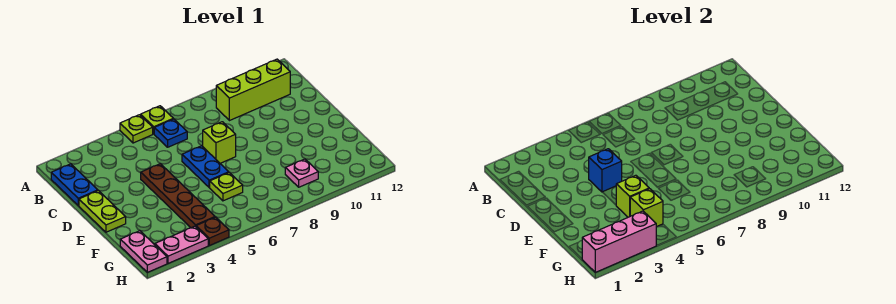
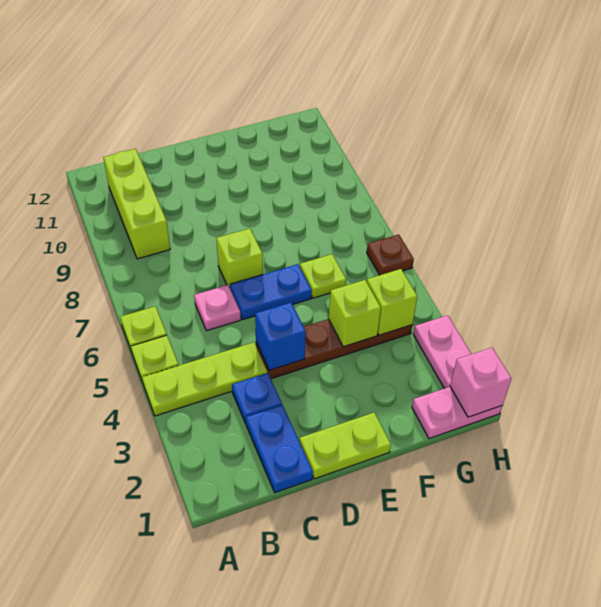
none -> lime plate A4:C4 level 1
blue plate B1:C1 level 1 -> blue plate C1:C2 level 1
blue plate B6 level 1 -> blue plate C3 level 1
pink plate G9 level 1 -> pink plate C6 level 1
pink brick H1:H3 level 2 -> pink brick H1 level 2
brown plate H4 level 1 -> brown plate H6 level 1

